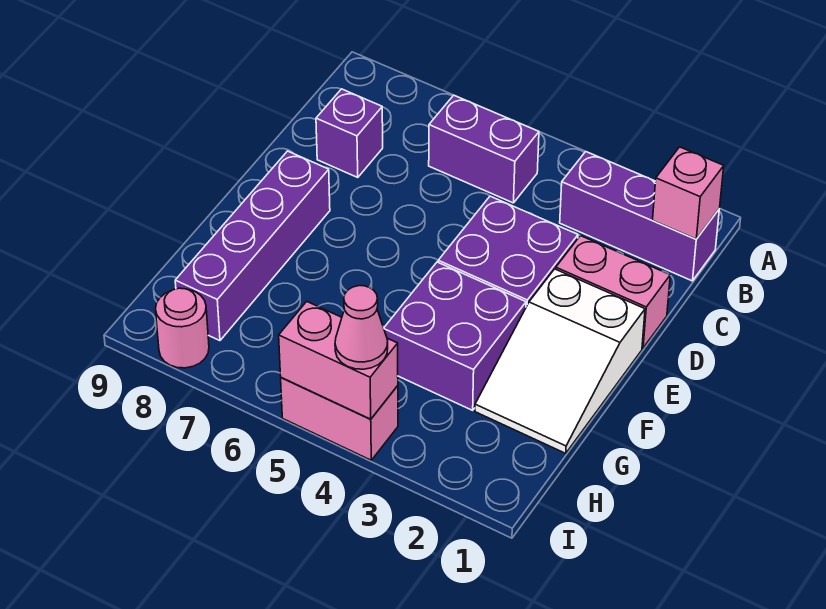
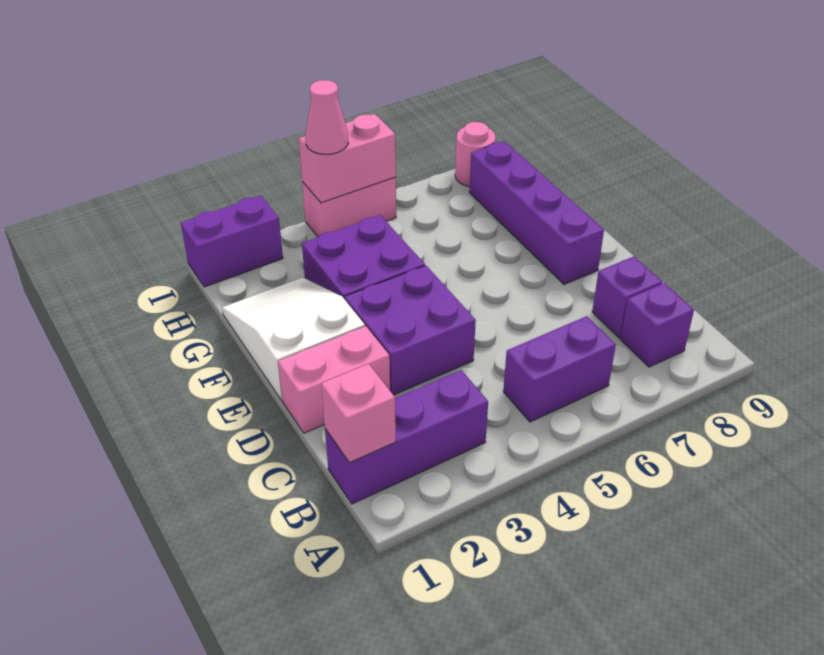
none -> purple brick B8 level 1
none -> purple brick I1:I2 level 1

